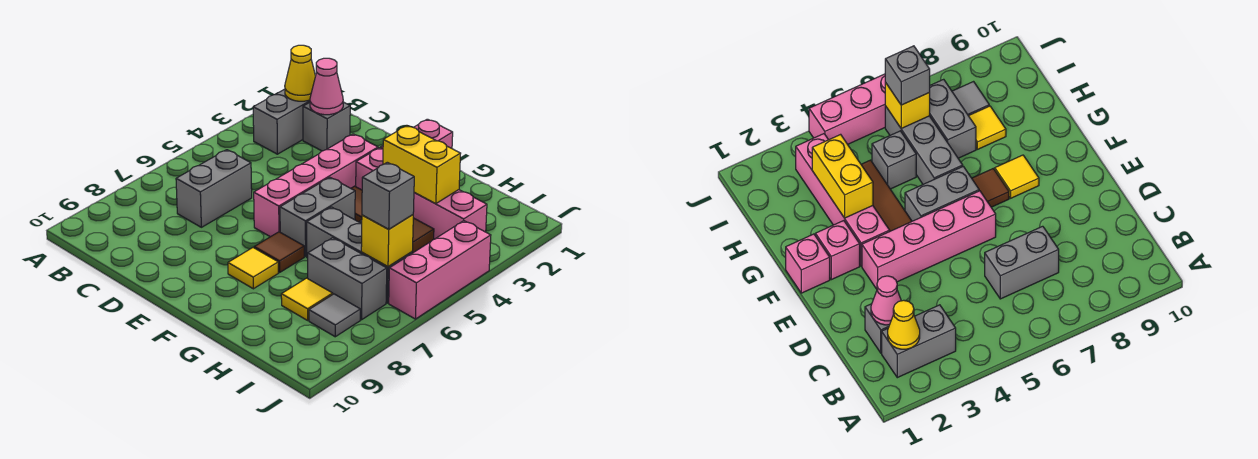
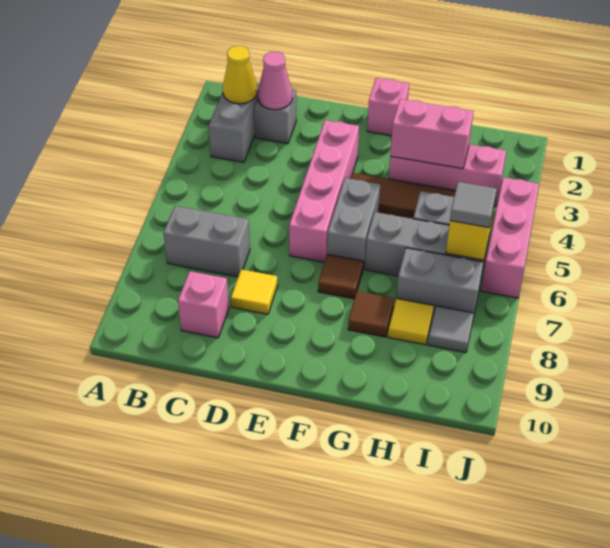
grey brick C6:C7 level 1 -> grey brick B7:C7 level 1
pink brick F2 level 1 -> pink brick C9 level 1
pink brick F3:I3 level 1 -> pink brick G3:I3 level 1
yellow tile F8 level 1 -> yellow tile D8 level 1
yellow brick G3:H3 level 2 -> pink brick G3:H3 level 2
none -> brown tile G8 level 1
grey brick I6 level 3 -> grey tile I6 level 3

